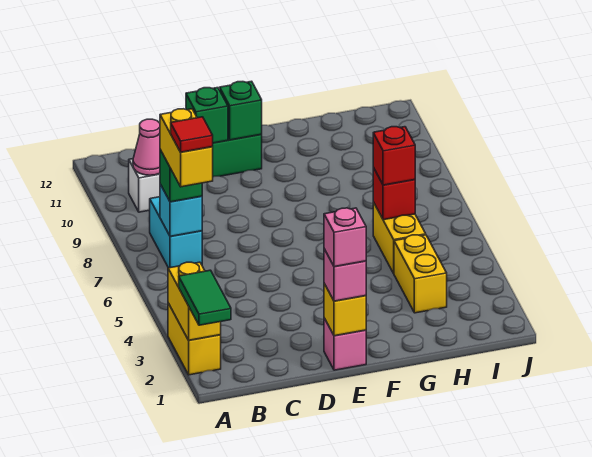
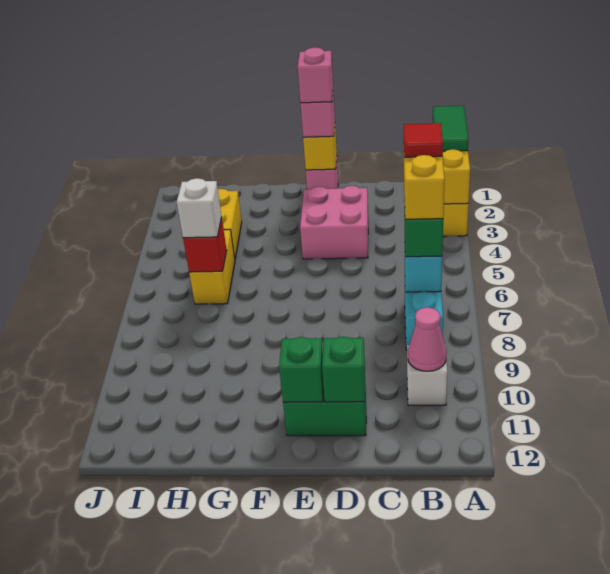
none -> pink brick D3:E4 level 1
red brick H6 level 3 -> white brick H6 level 3

